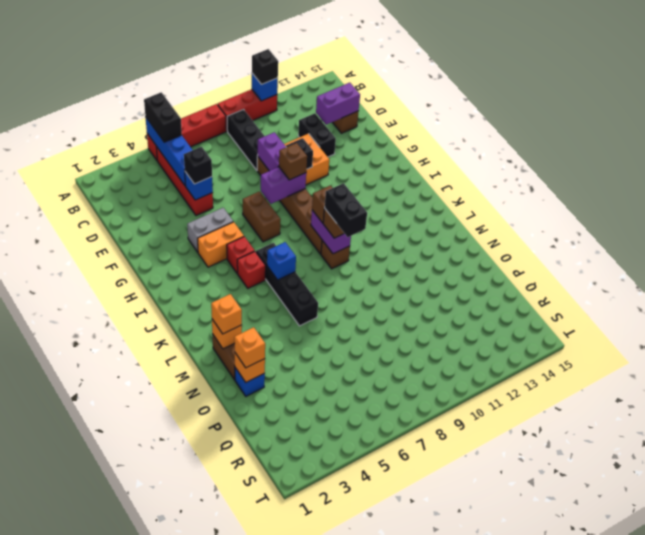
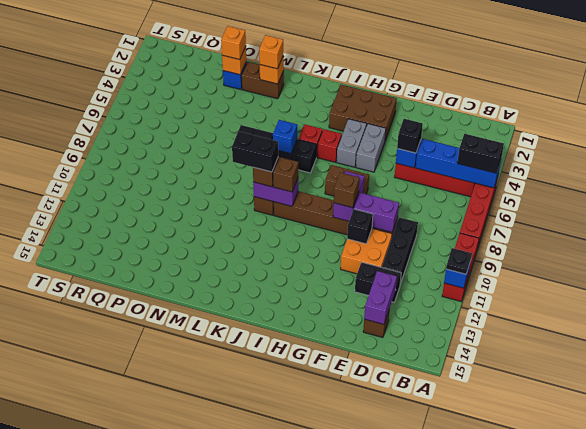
black brick A11 level 3 -> black plate A11 level 3
black brick B9:D9 level 1 -> black brick D9:D11 level 1
none -> brown brick G2:I3 level 1
orange brick H4:H5 level 1 -> grey brick H4:H5 level 1

